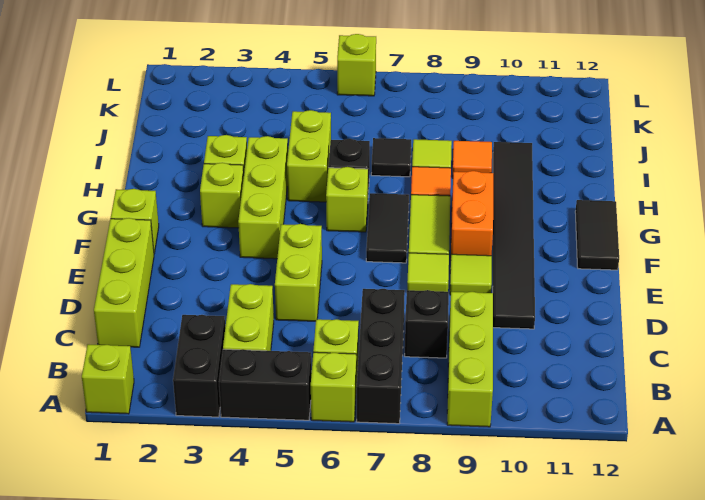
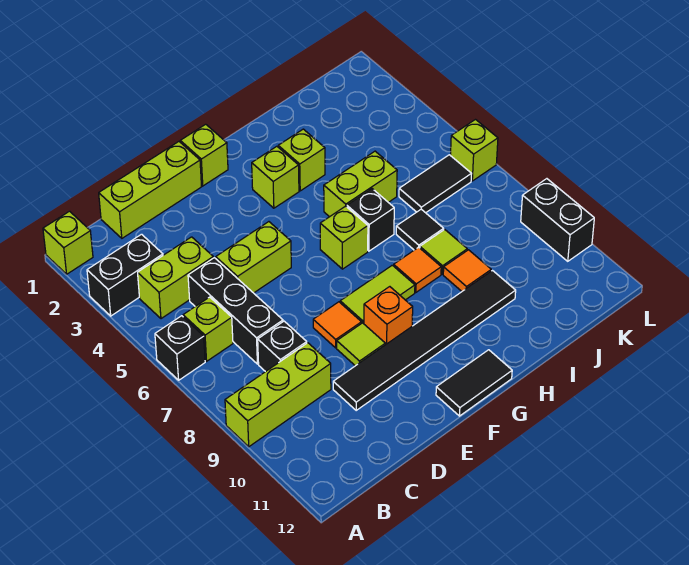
black brick A4:A5 level 1 -> black brick L9:L10 level 1
lime brick A6 level 1 -> black brick A6 level 1
black brick A7:C7 level 1 -> black brick C5:C7 level 1
lime tile E8 level 1 -> orange tile E8 level 1
lime brick F4:H4 level 1 -> none
black tile F7:G7 level 1 -> black tile J6:K6 level 1
orange brick F9:G9 level 1 -> orange brick F9 level 1

